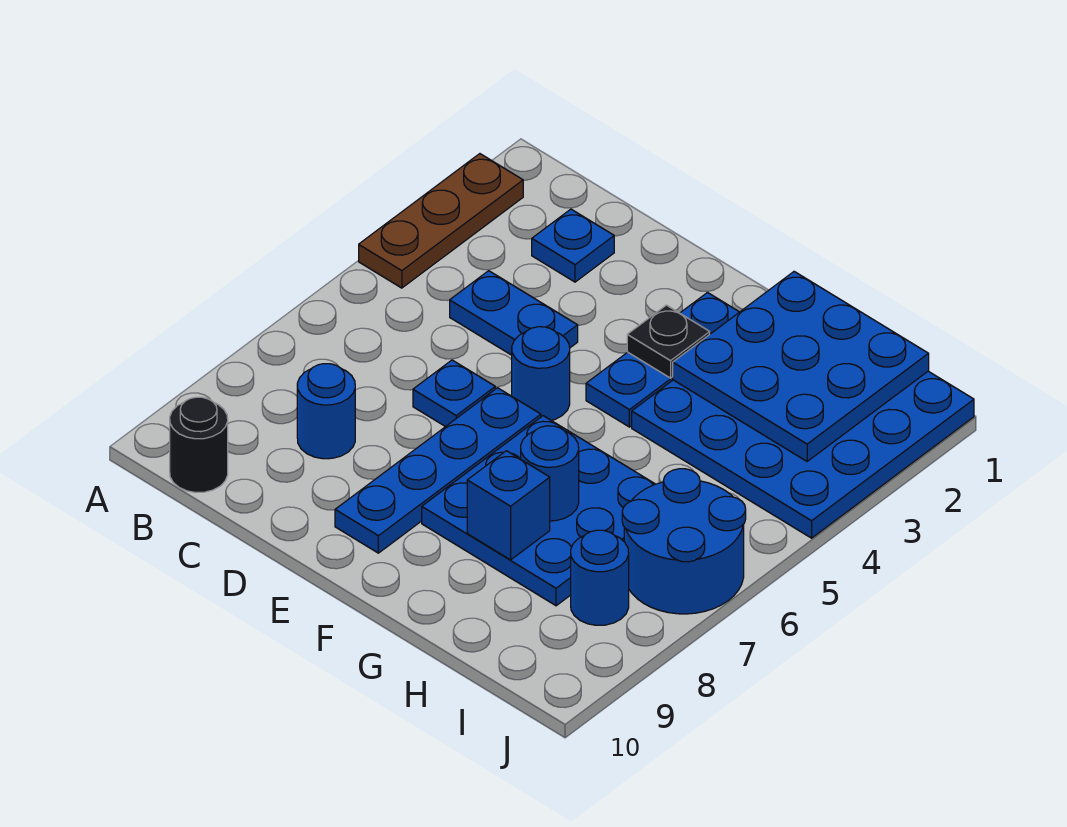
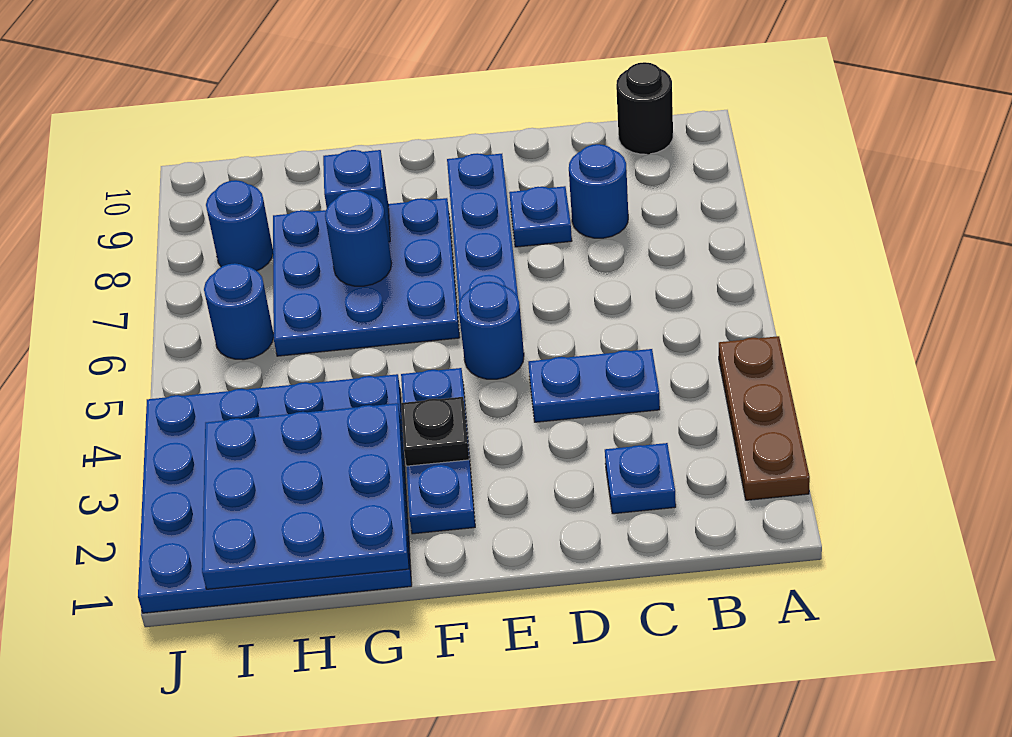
blue plate D6 level 1 -> blue plate D8 level 1
blue round brick I6:J7 level 1 -> blue round brick I6 level 1

